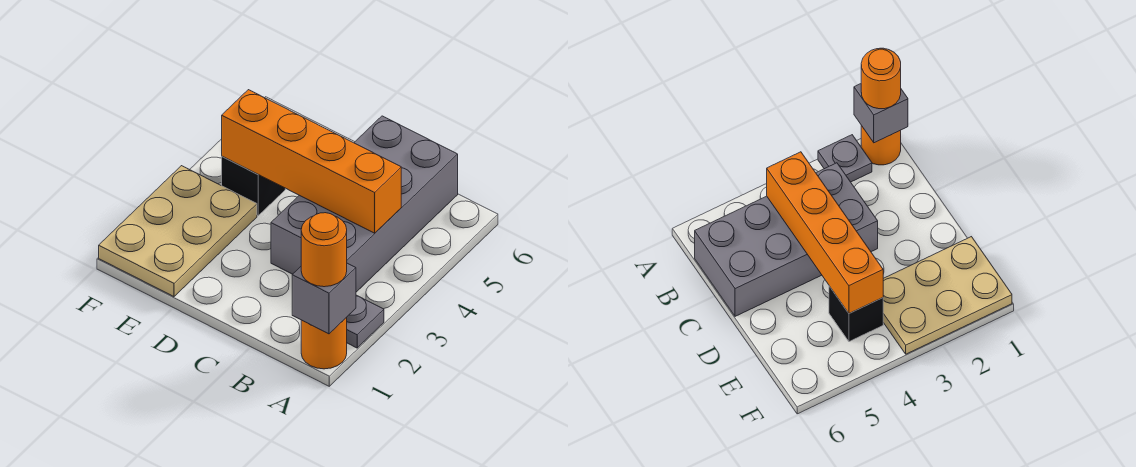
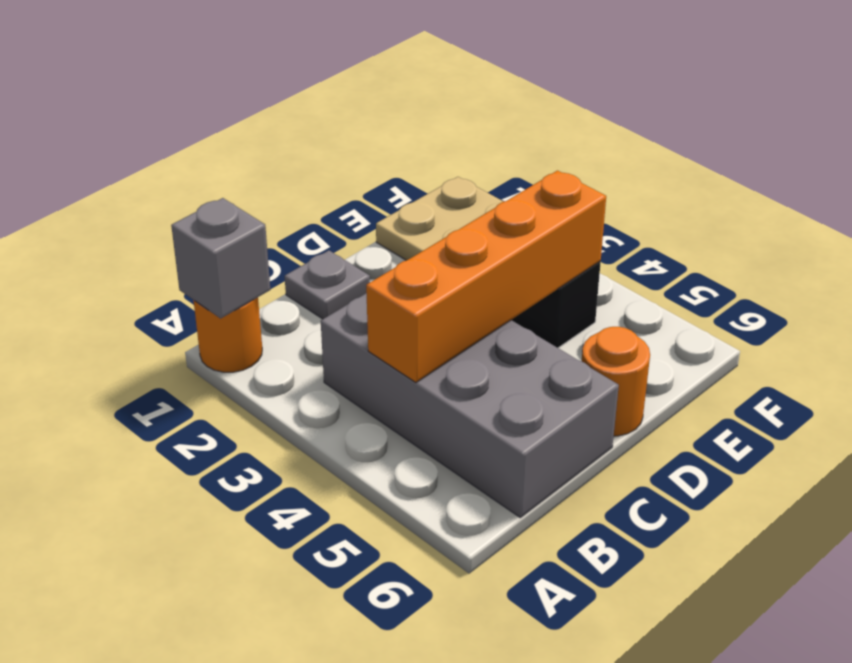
orange round brick A1 level 3 -> orange round brick D6 level 1
grey plate A2 level 1 -> grey plate C1 level 1

